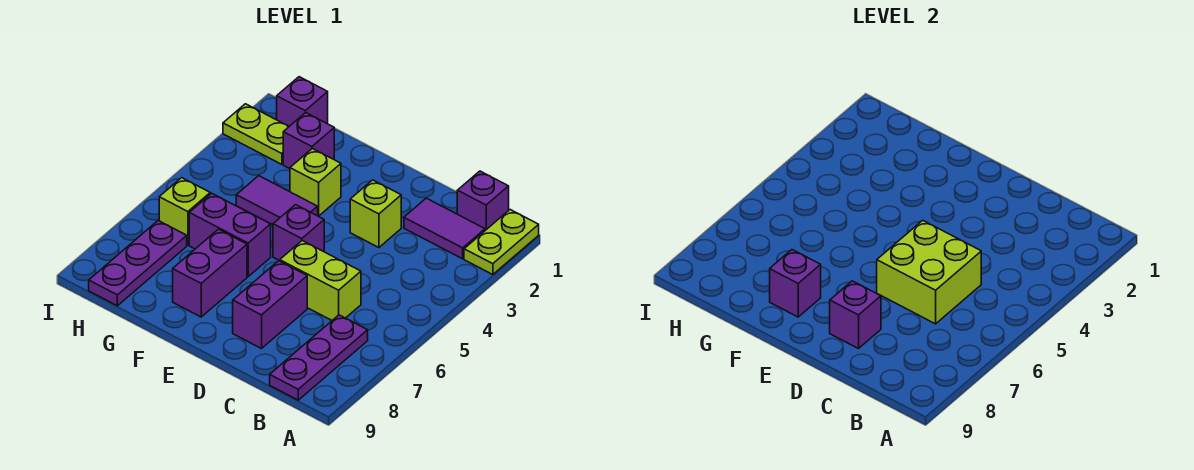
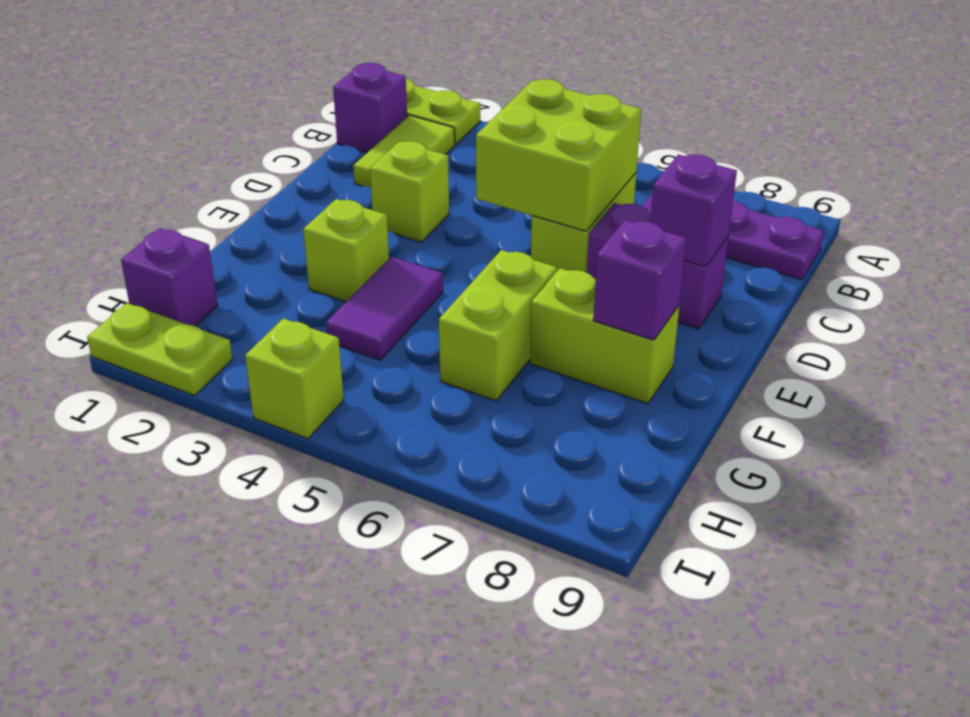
purple tile B2:C2 level 1 -> lime tile B2:C2 level 1
purple brick E5 level 1 -> none
purple brick F6:G6 level 1 -> lime brick F6:G6 level 1
purple brick F7:F8 level 1 -> lime brick F7:F8 level 1
purple brick G2 level 1 -> none
lime plate H2:I2 level 1 -> lime plate I1:I2 level 1
lime brick H6 level 1 -> lime brick I4 level 1
purple plate H7:H9 level 1 -> none

